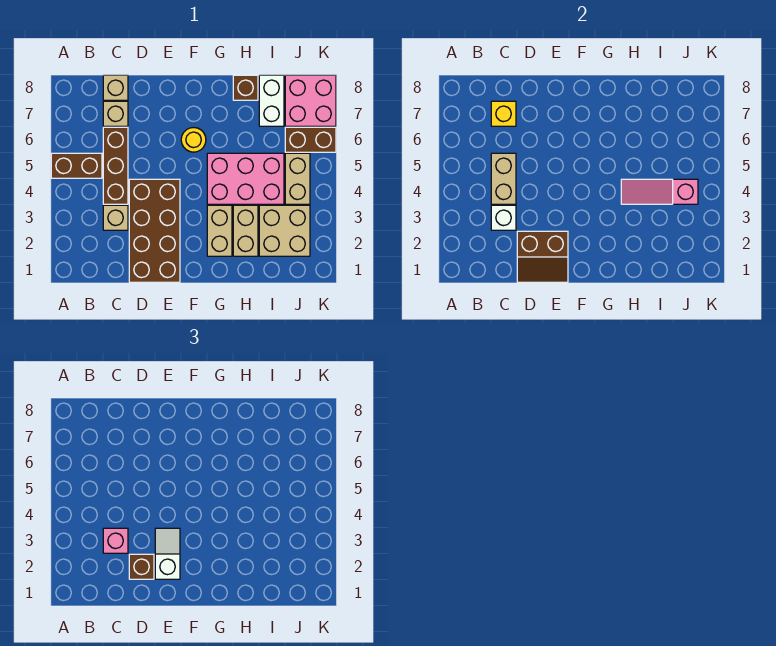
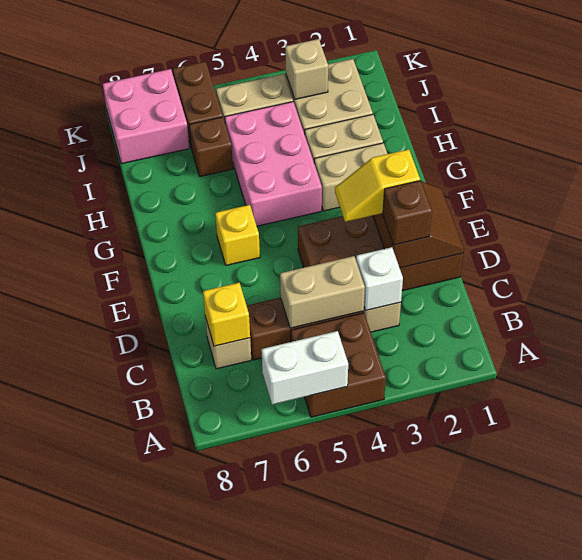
brown brick A5:B5 level 1 -> brown brick A4:B5 level 1
pink brick C3 level 3 -> none
tan brick C8 level 1 -> tan brick J3 level 2
white slope E2:E3 level 3 top 2 -> yellow slope E2:E3 level 3 top 2
yellow round brick F6 level 1 -> yellow brick F6 level 1
pink slope H4:J4 level 2 top J -> none
brown brick H8 level 1 -> brown brick I6 level 1
white brick I7:I8 level 1 -> white brick A5:A6 level 2

